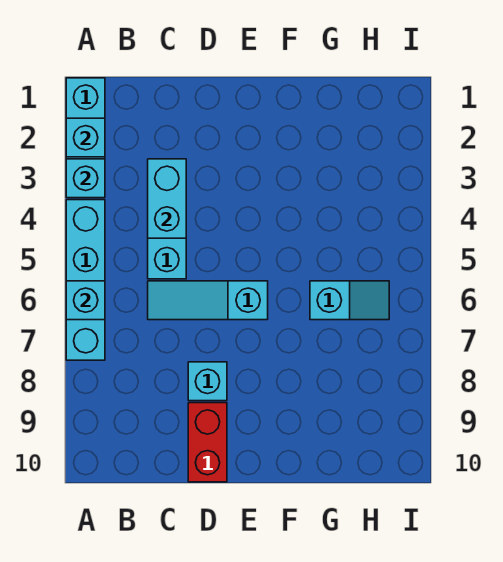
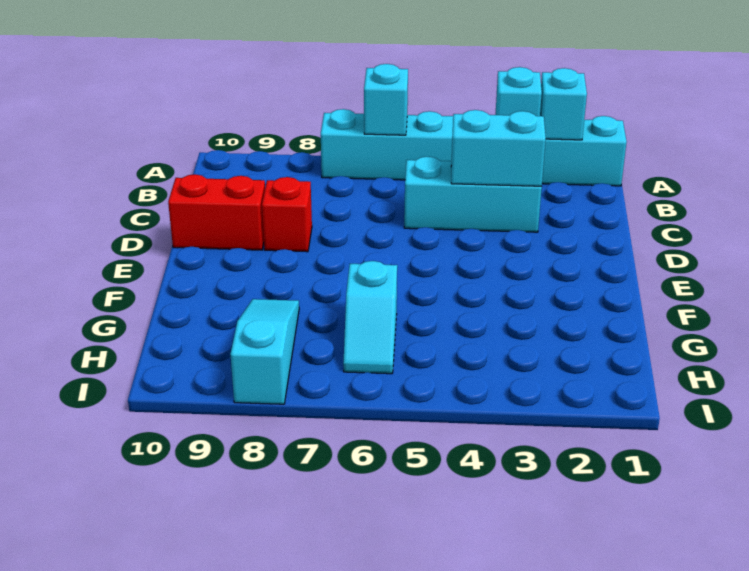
cyan slope C6:E6 level 1 top E -> cyan slope G8:I8 level 1 top I
cyan brick D8 level 1 -> red brick D8 level 1

